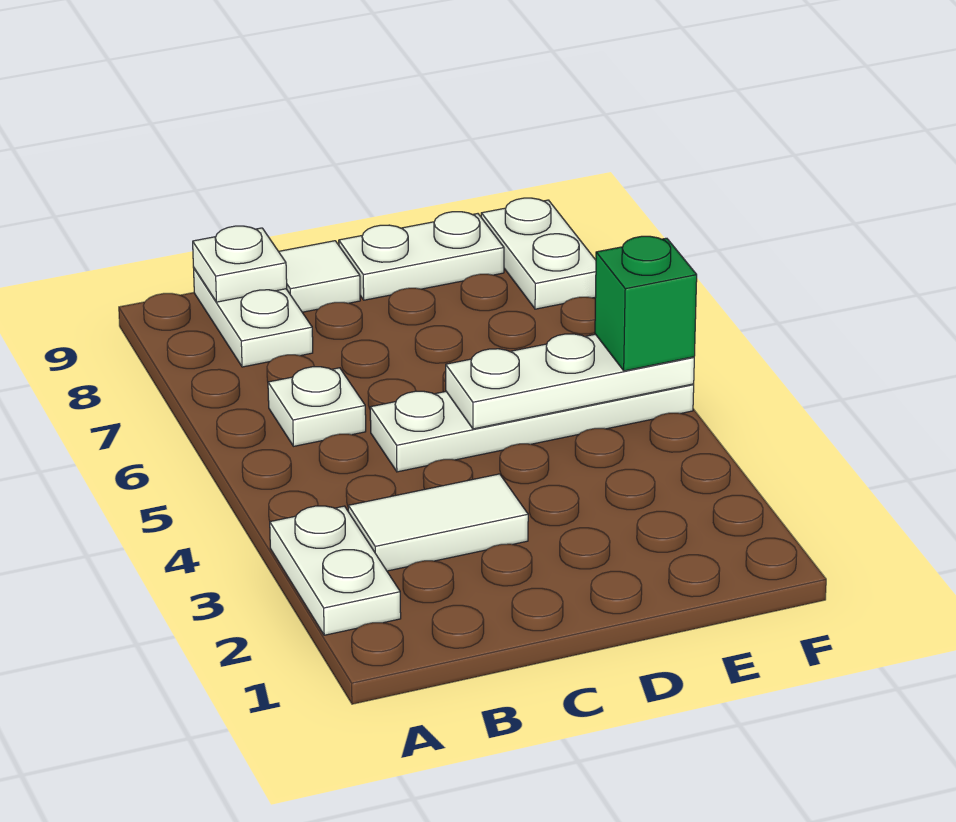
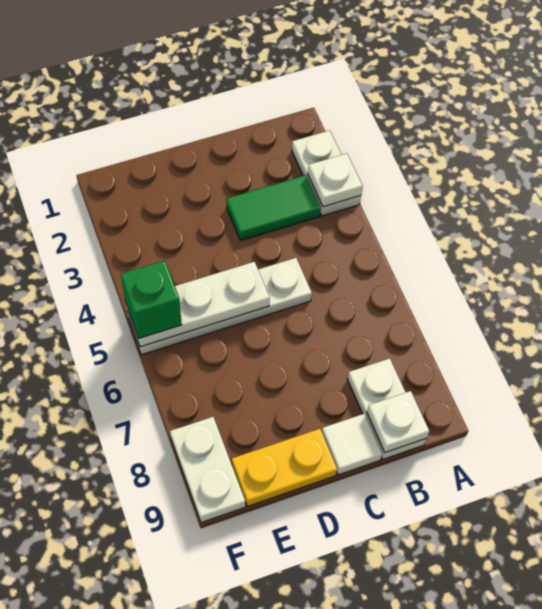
white tile B3:C3 level 1 -> green tile B3:C3 level 1
white plate B6 level 1 -> white plate A3 level 2
white plate D9:E9 level 1 -> yellow plate D9:E9 level 1

